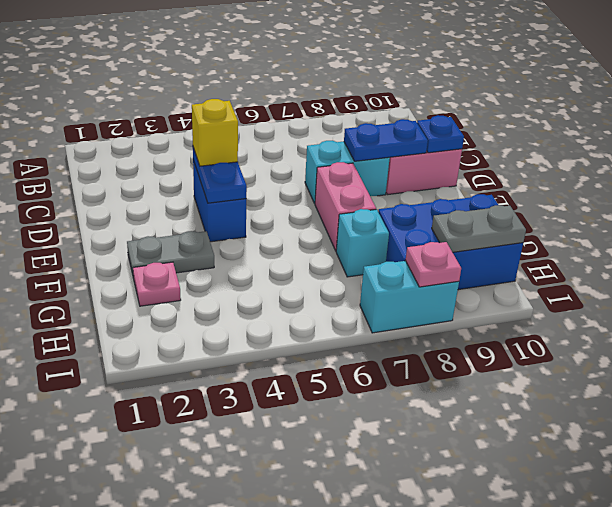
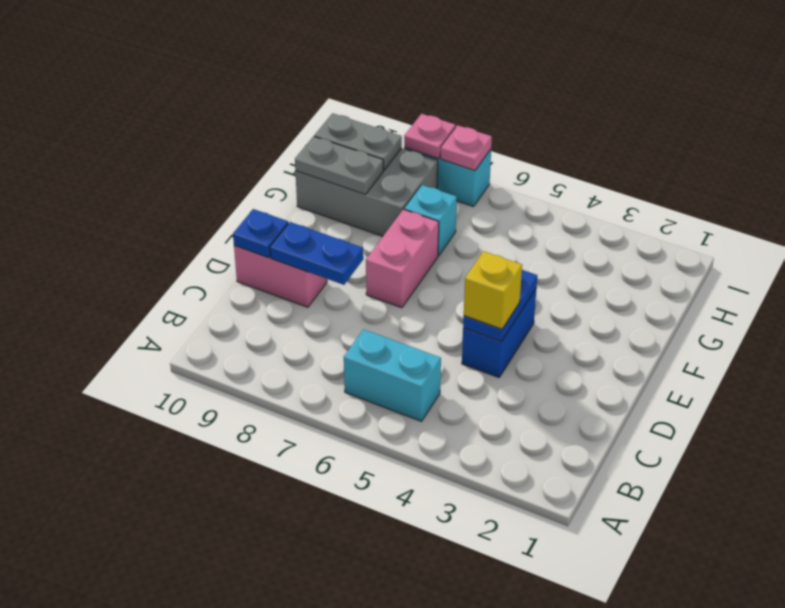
cyan brick D7:D8 level 1 -> cyan brick B5:B6 level 1
grey plate F2:F3 level 1 -> grey plate G9:G10 level 2
pink plate G2 level 1 -> pink plate I7 level 2
blue brick G8:H10 level 1 -> grey brick G8:H10 level 1

